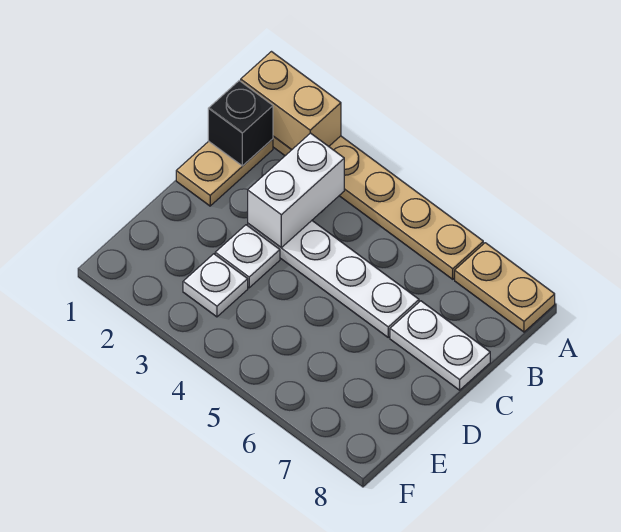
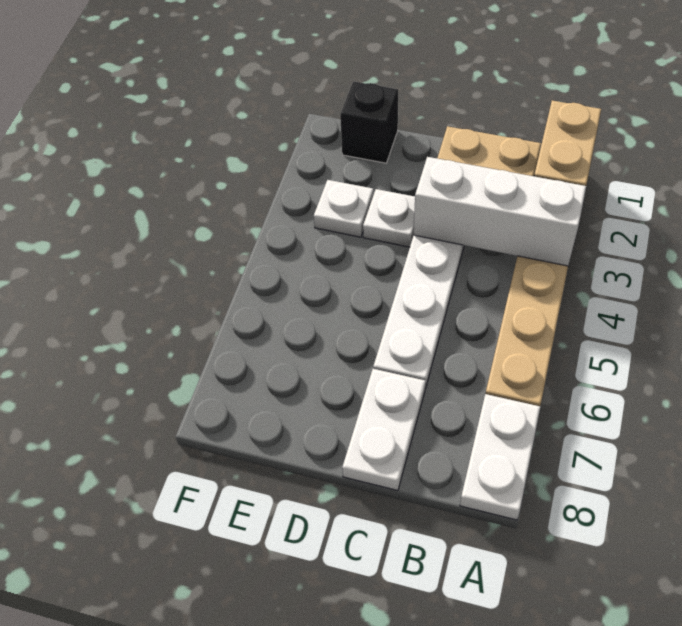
tan plate A7:A8 level 1 -> white plate A7:A8 level 1
black brick B1 level 2 -> black brick E1 level 1
white brick B3:C3 level 2 -> white brick A3:C3 level 2

